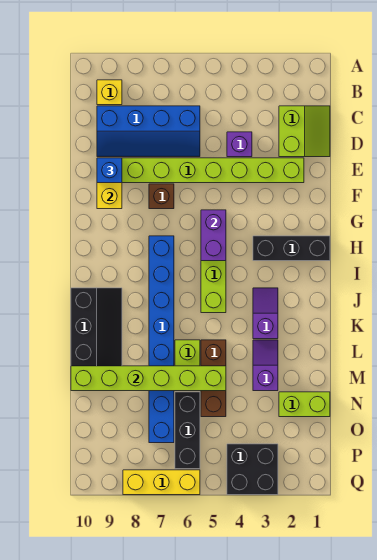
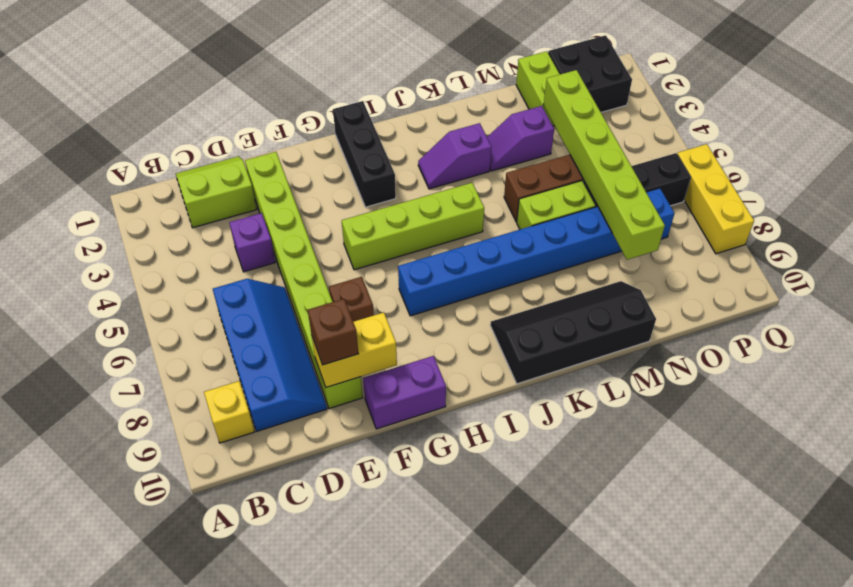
blue brick E9 level 3 -> brown brick E9 level 3
purple brick G5:H5 level 2 -> purple brick F10:G10 level 1
lime brick M5:M10 level 2 -> lime brick N3:N8 level 2
black brick P3:Q4 level 1 -> black brick O1:P2 level 1

